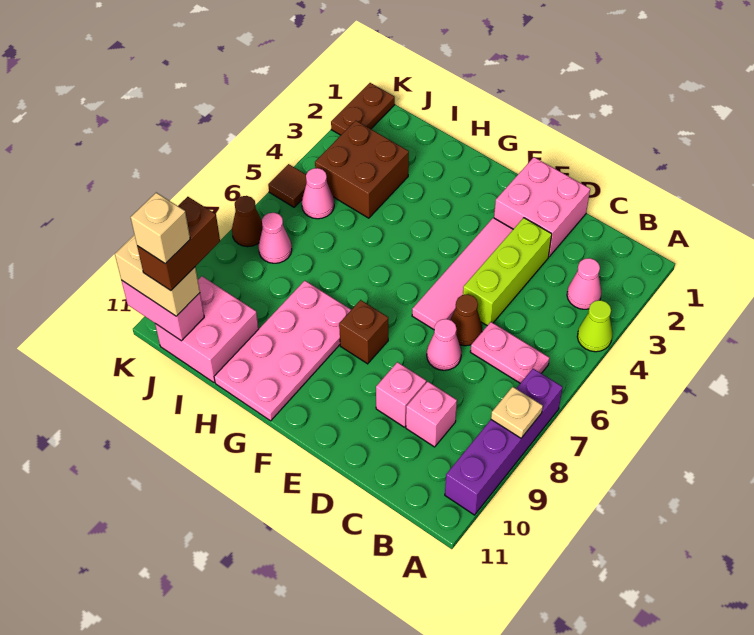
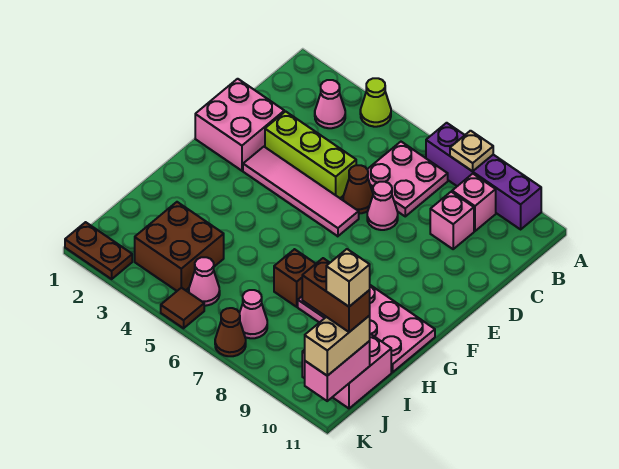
pink plate B6:C6 level 1 -> pink plate B6:C7 level 1
pink brick D9 level 1 -> pink brick B9 level 1
brown brick F8 level 1 -> brown brick H7 level 1

